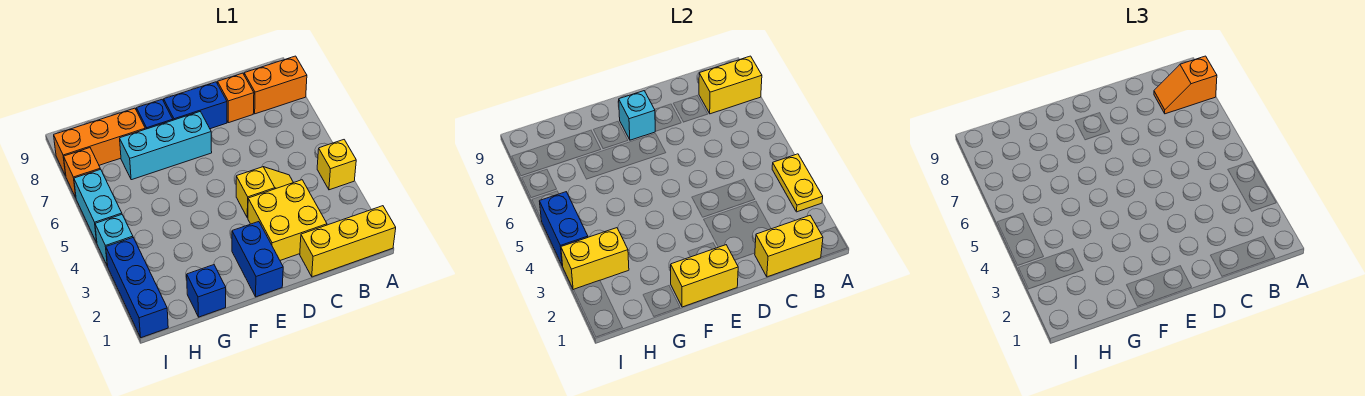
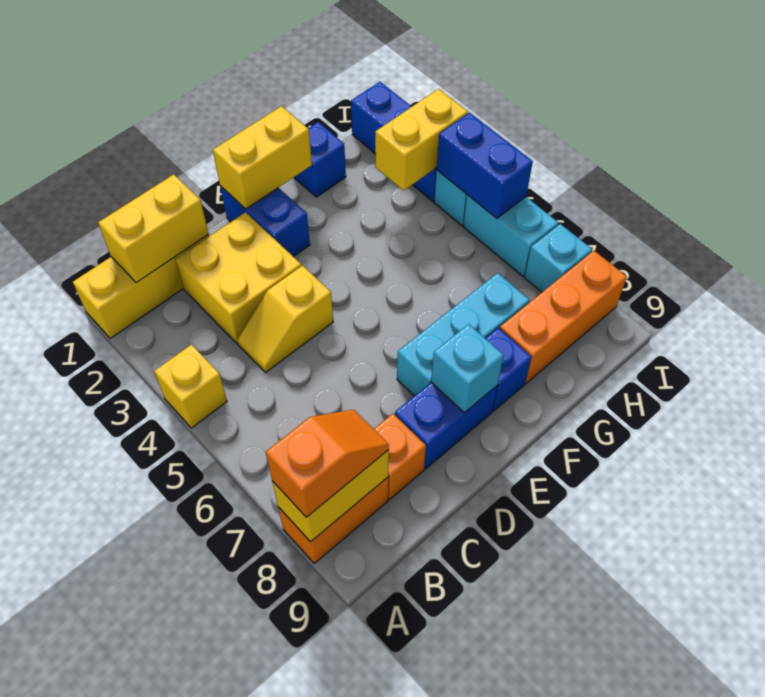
yellow plate A3:A4 level 2 -> none
orange brick I7 level 1 -> cyan brick I7 level 1

